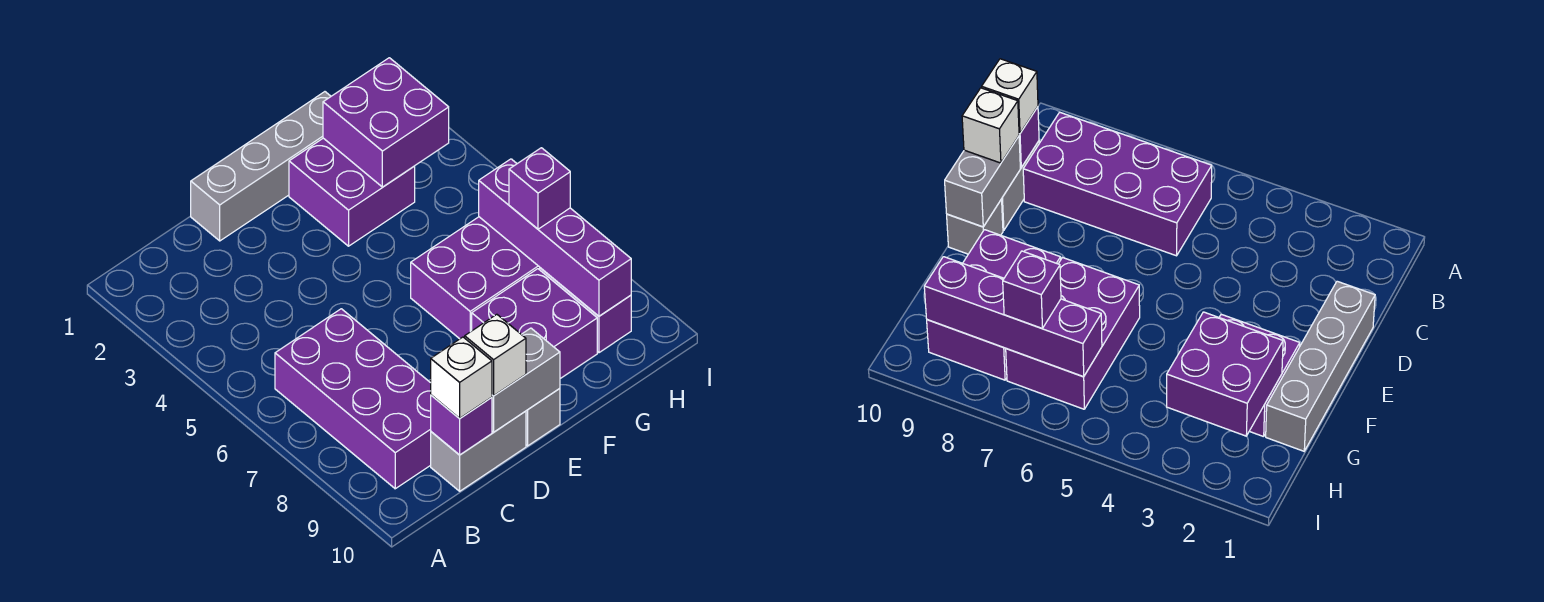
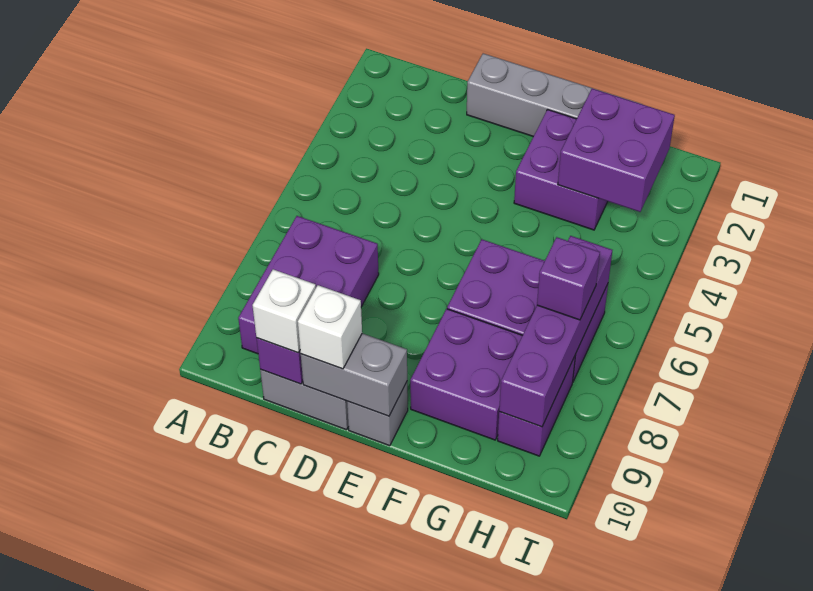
purple brick B6:C9 level 1 -> purple brick B7:C9 level 1

